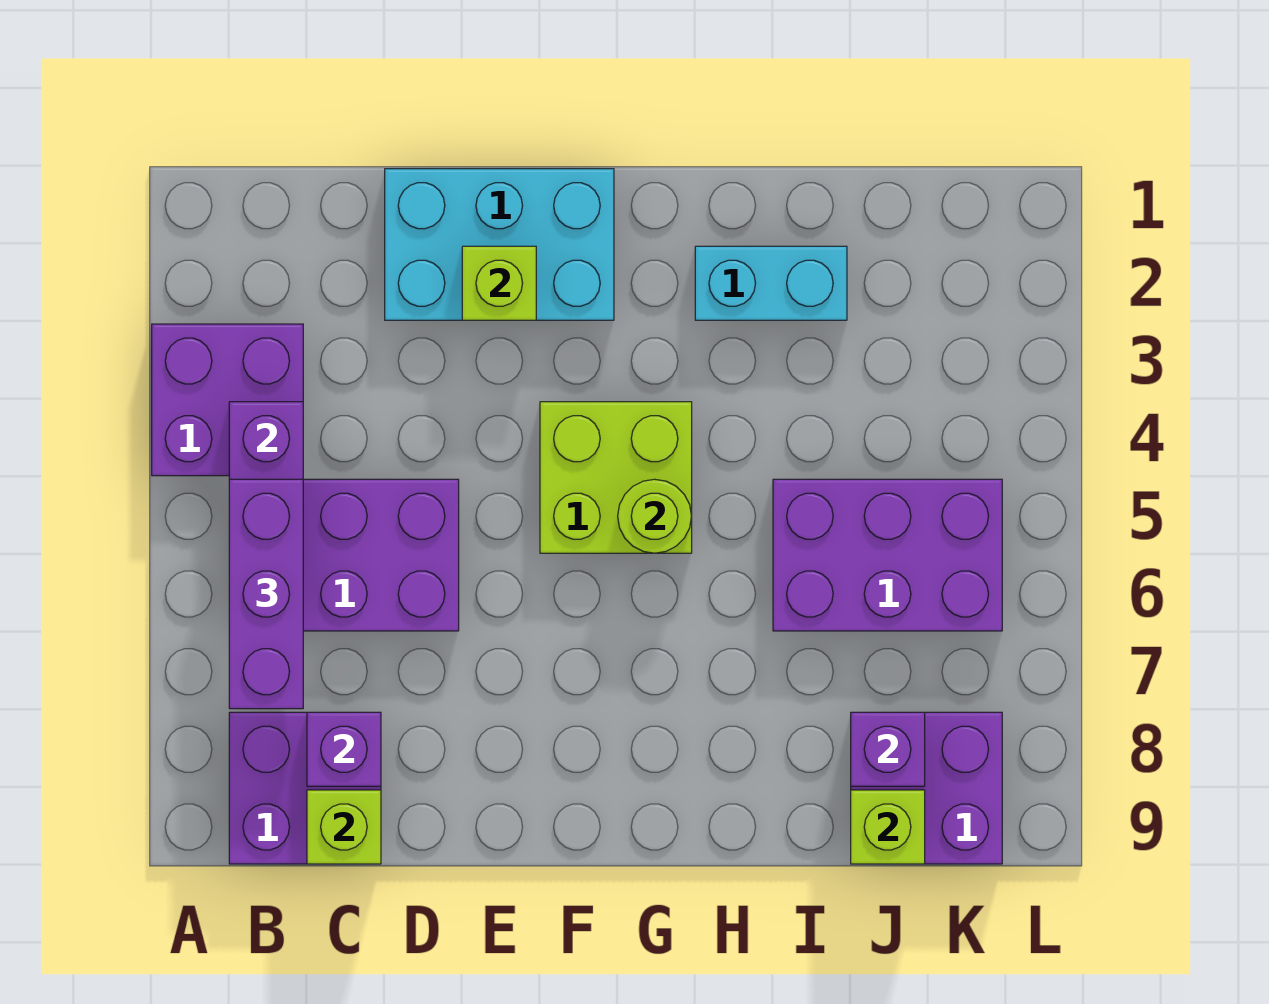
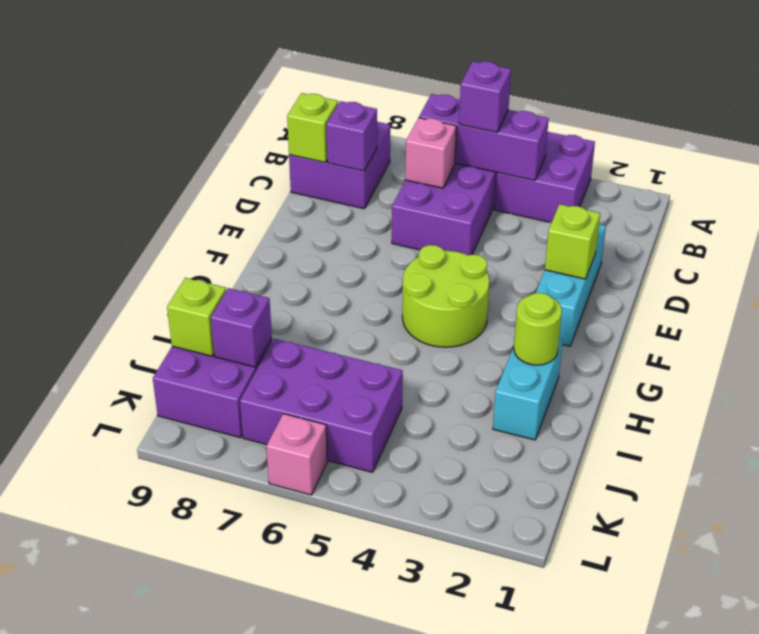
purple brick B5:B7 level 3 -> purple brick B5 level 3
none -> pink brick C6 level 2
cyan brick D1:F2 level 1 -> cyan brick D2:F2 level 1
lime brick F4:G5 level 1 -> lime round brick F4:G5 level 1
lime round brick G5 level 2 -> lime round brick H2 level 2
purple brick I5:K6 level 1 -> purple brick J5:K7 level 1
none -> pink brick L6 level 1

